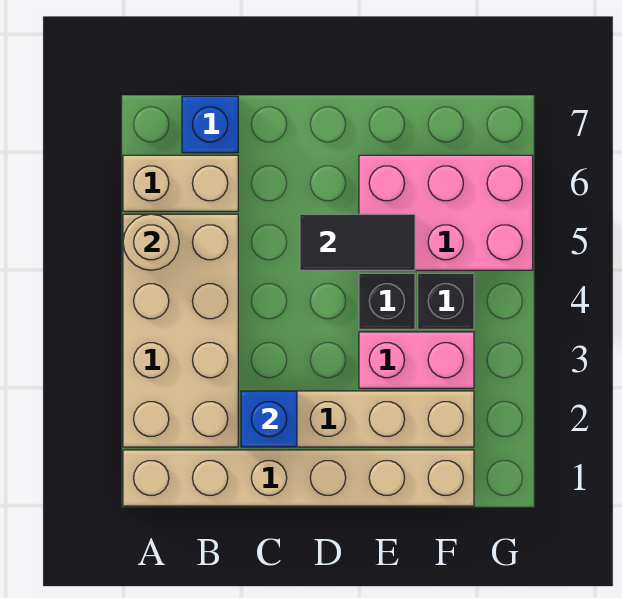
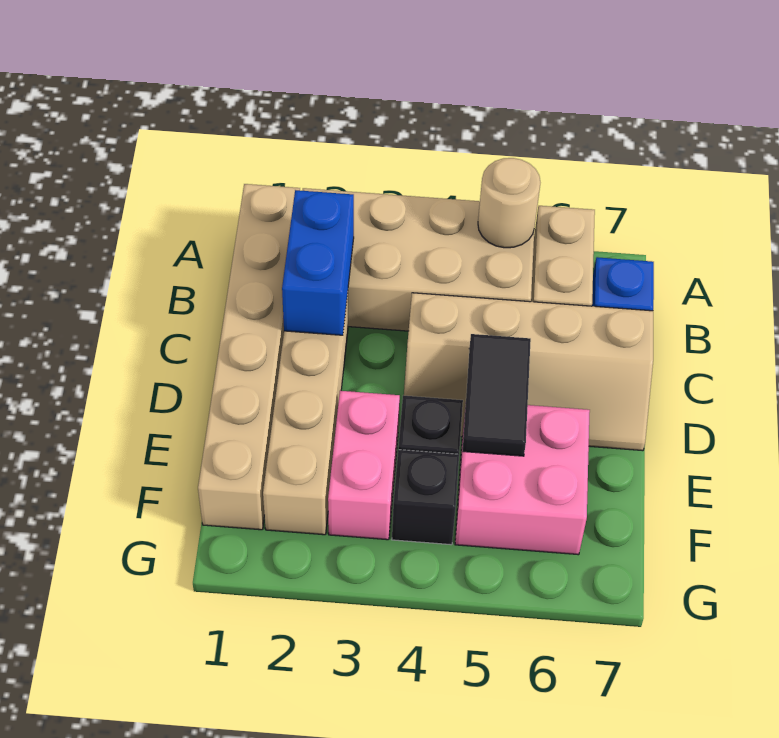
blue brick C2 level 2 -> blue brick B2:C2 level 2
none -> tan slope C4:D7 level 1 top C
pink brick E5:G6 level 1 -> pink brick E5:F6 level 1

